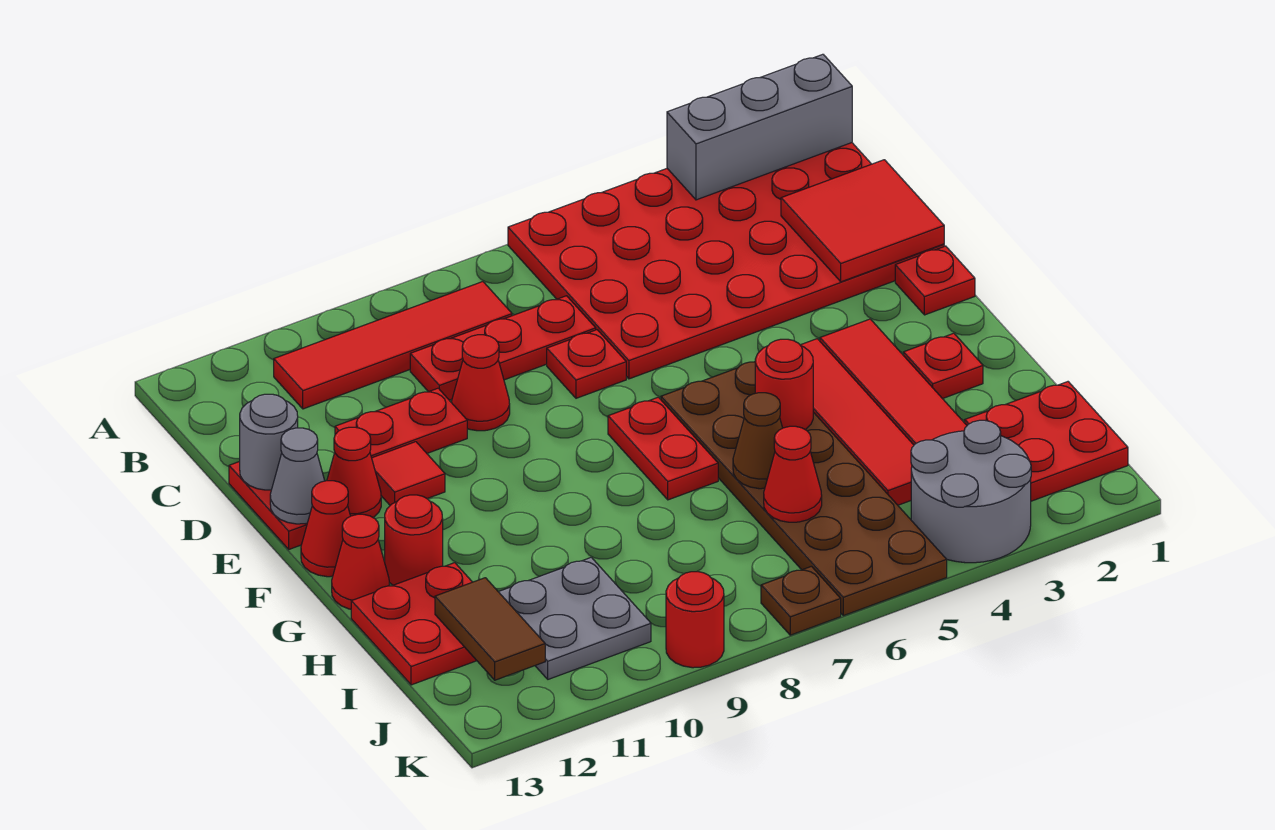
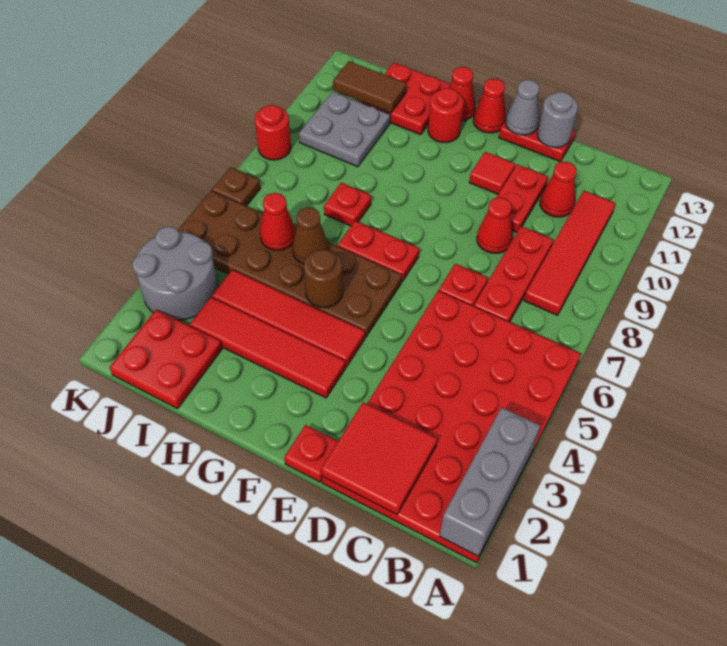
red cone E12 level 1 -> red cone C11 level 1
red plate G2 level 1 -> red plate H8 level 1
red round brick G5 level 2 -> brown round brick G5 level 2

